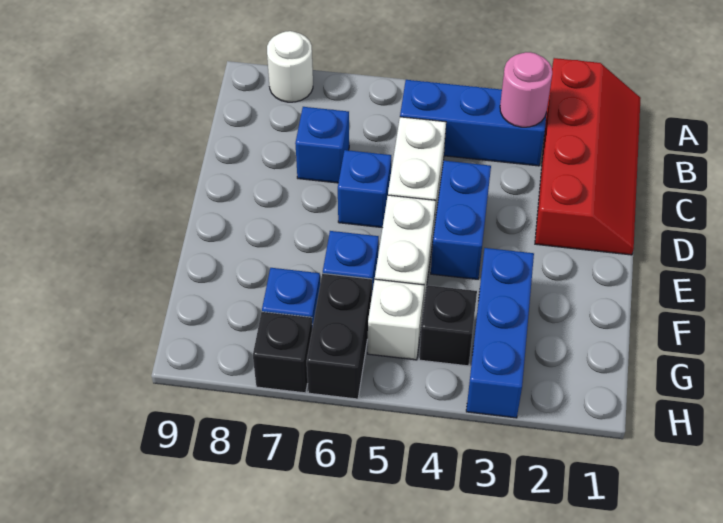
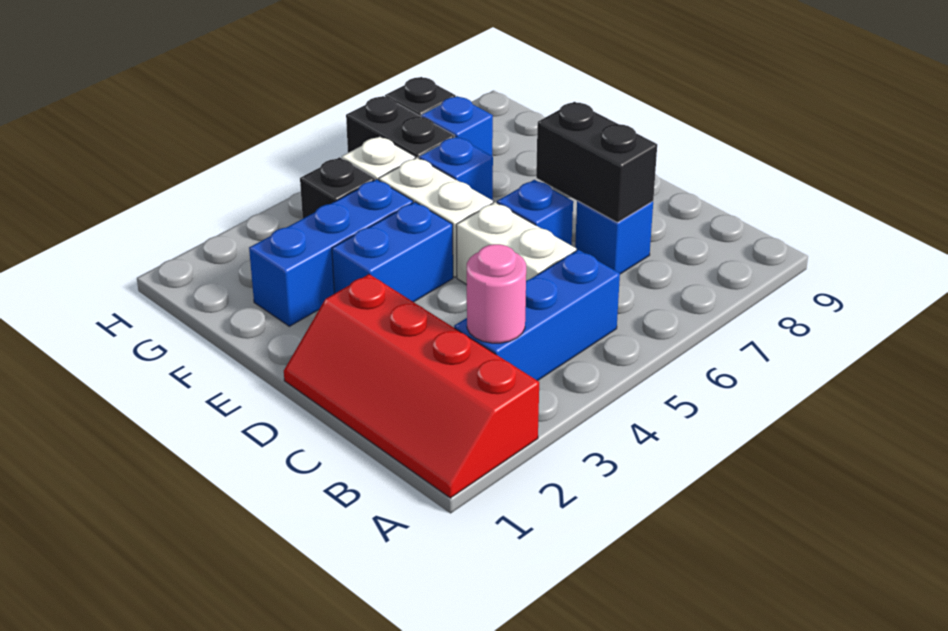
white round brick A8 level 1 -> none
none -> black brick C7:D7 level 2
blue brick D4:E4 level 1 -> blue brick E3:E4 level 1
blue brick F3:H3 level 1 -> blue brick F2:F4 level 1

